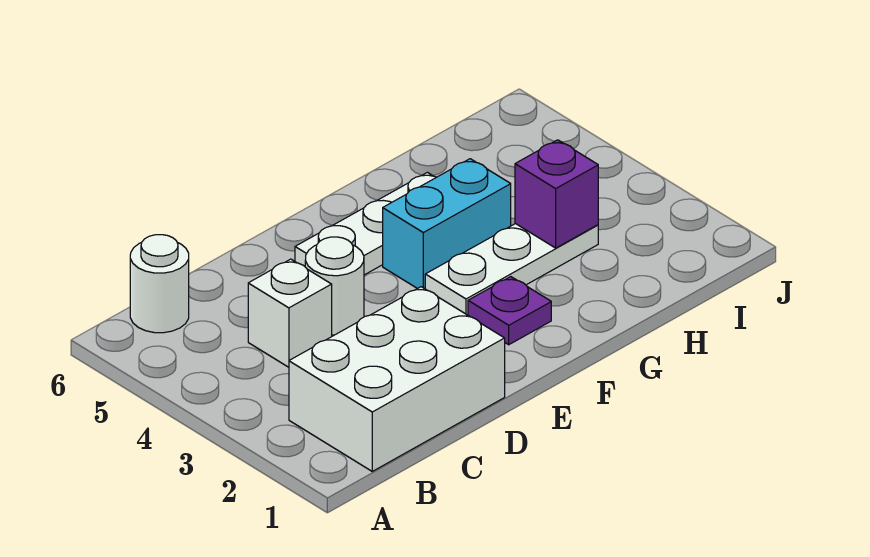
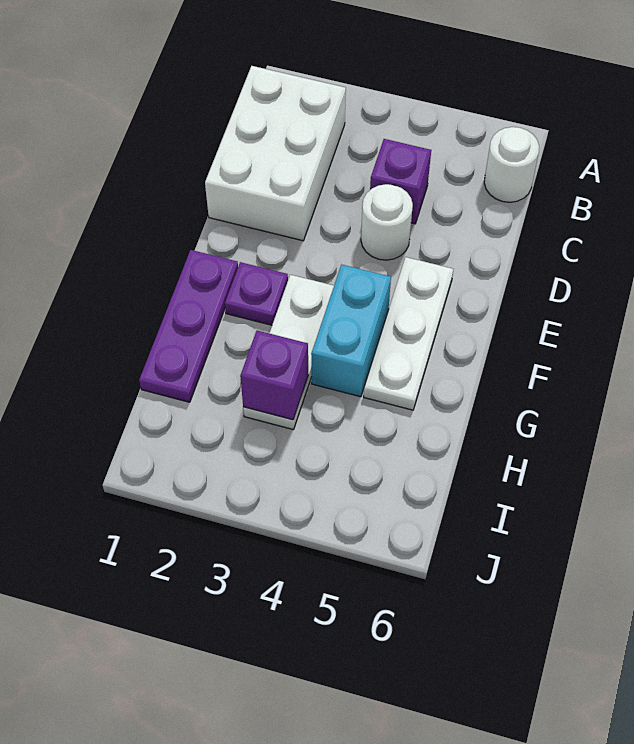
white brick C4 level 1 -> purple brick C4 level 1
none -> purple plate F1:H1 level 1

